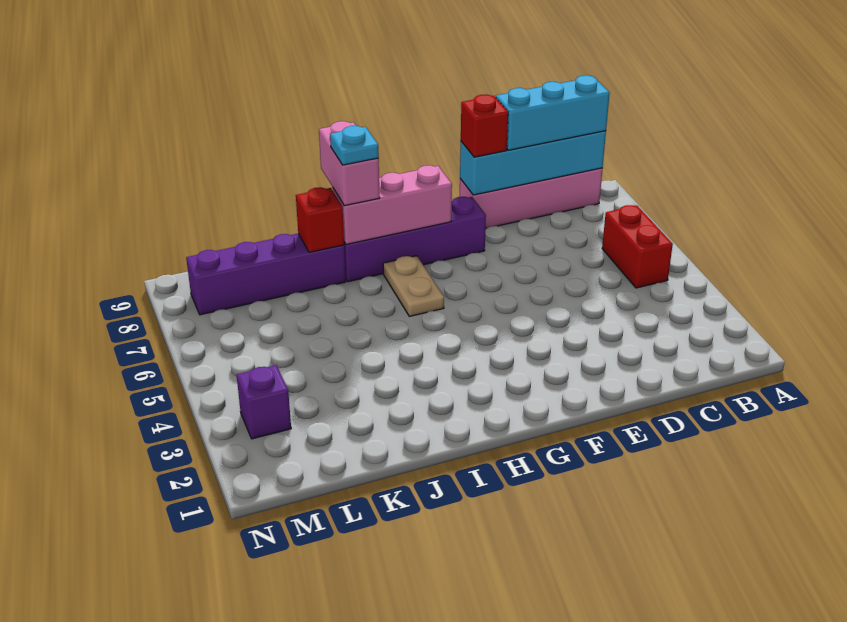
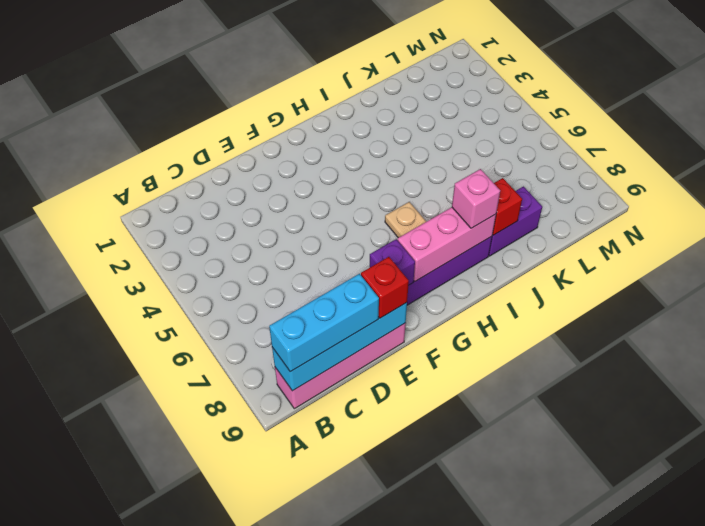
red brick B5:B6 level 1 -> none
pink brick I8:I9 level 3 -> pink brick I8 level 3
cyan plate I8 level 4 -> none
purple brick J8:M8 level 1 -> purple brick J8:K8 level 1
purple brick M3 level 1 -> purple brick F8 level 2

